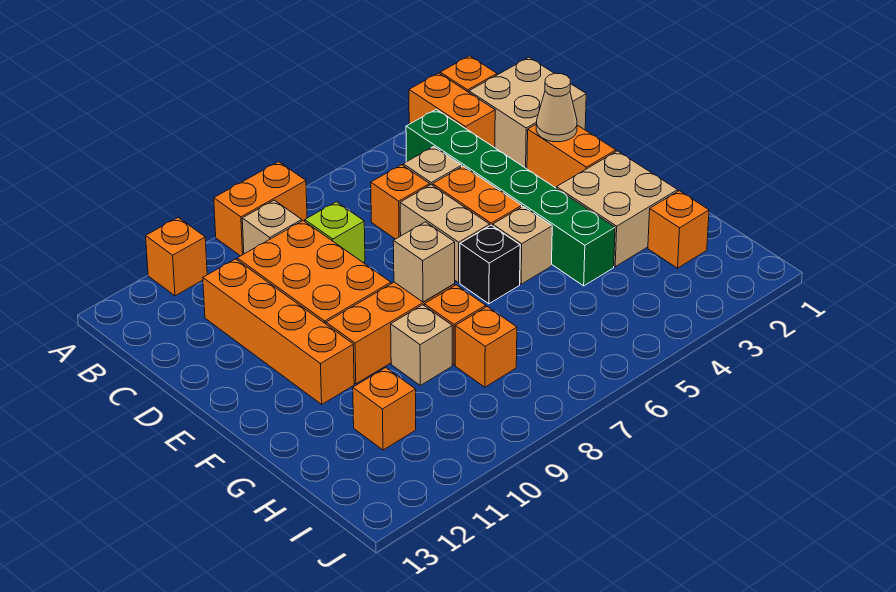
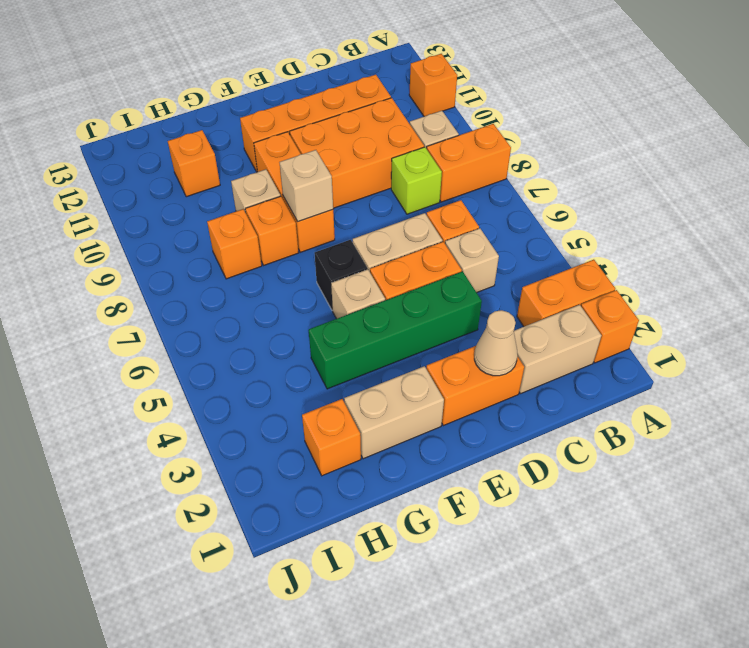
orange brick A8:A9 level 1 -> orange brick A8:B8 level 1
tan brick B1:C2 level 1 -> tan brick B2:C2 level 1
green brick B4:G4 level 1 -> green brick D4:G4 level 1
tan brick F2:G3 level 1 -> tan brick F2:G2 level 1

